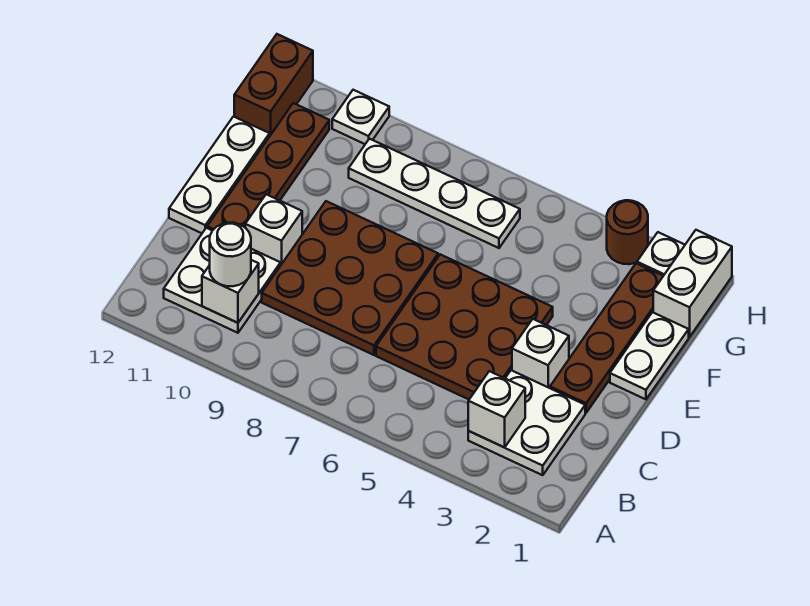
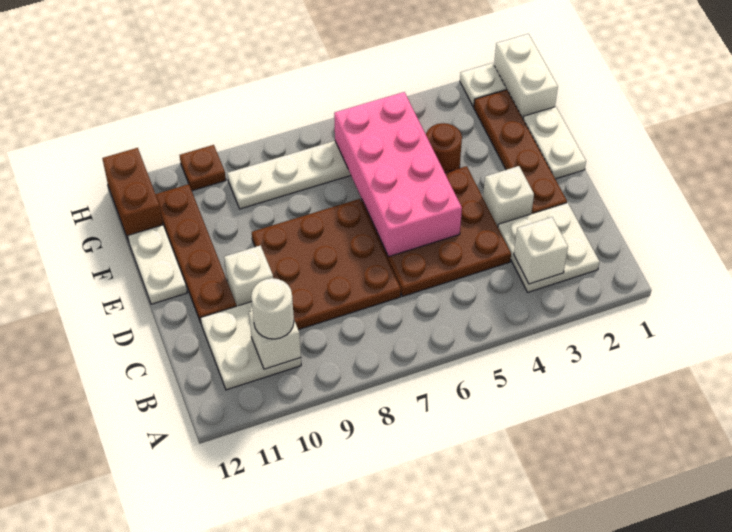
none -> pink brick D5:G6 level 2
white plate D12:F12 level 1 -> white plate E12:F12 level 1
brown round brick H3 level 1 -> brown round brick F4 level 1
white plate H10 level 1 -> brown plate H10 level 1

